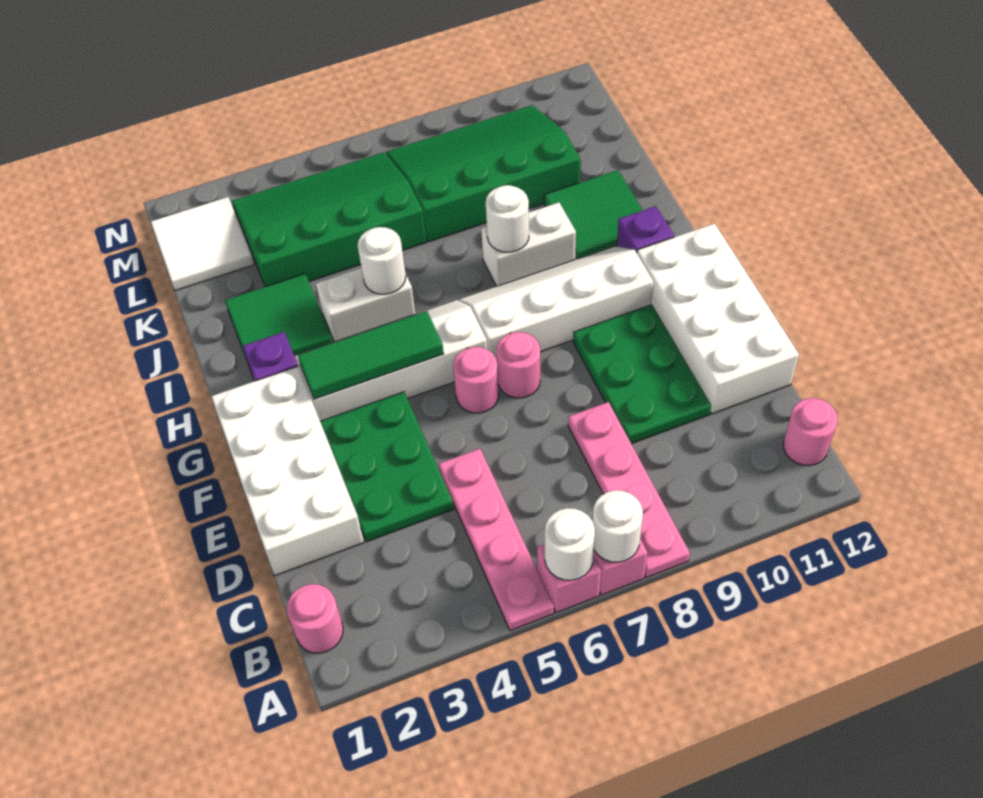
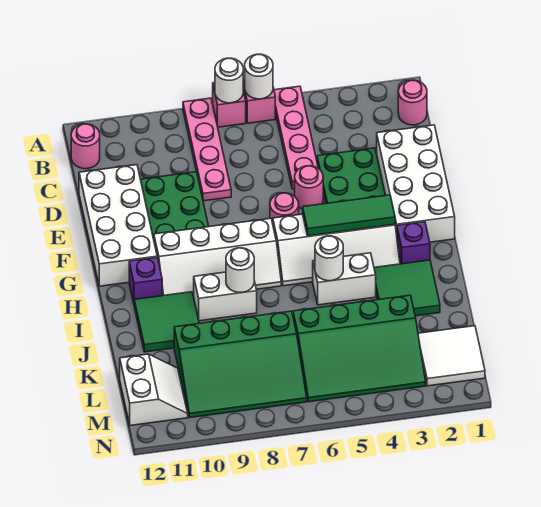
pink round brick F7 level 1 -> pink round brick E5 level 1
none -> white slope L11:M12 level 1 top 12

